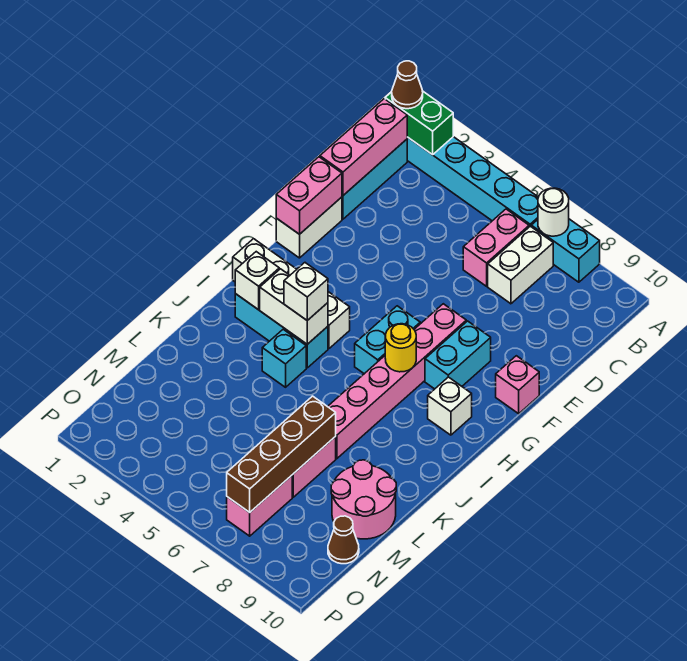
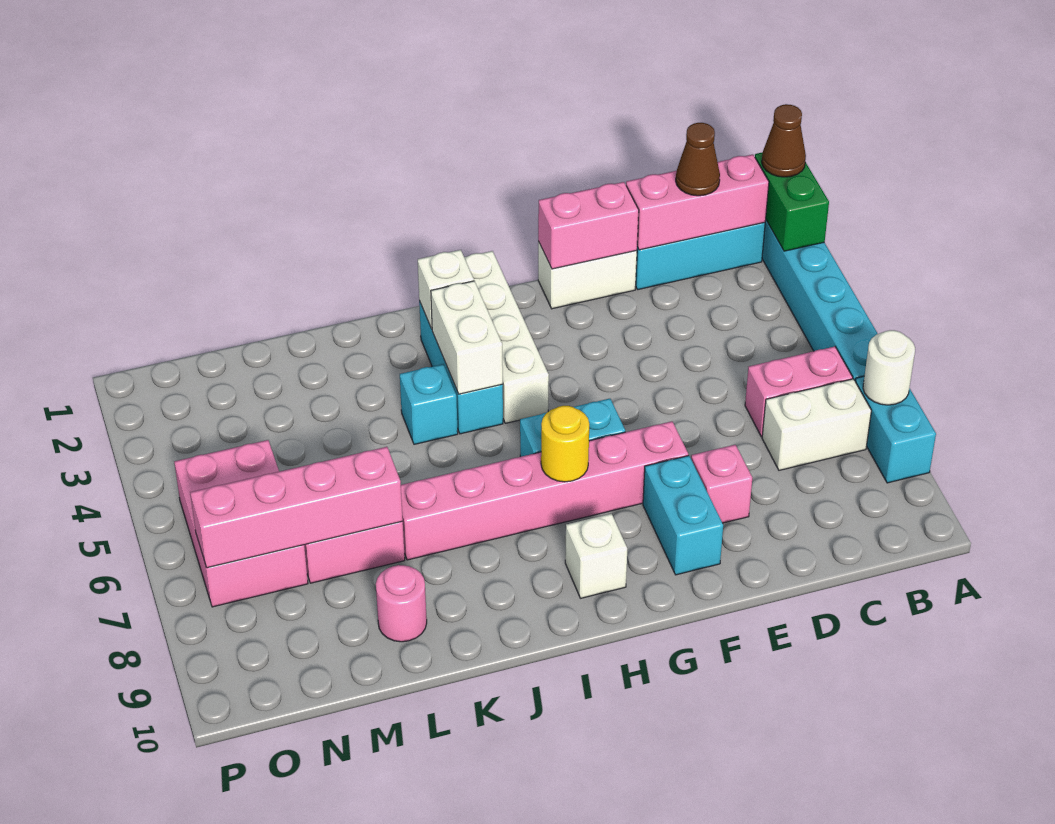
cyan brick F8:G8 level 1 -> cyan brick F8:F9 level 1
pink brick F10 level 1 -> pink brick E8 level 1
white brick I4 level 3 -> none
brown brick L7:O7 level 2 -> pink brick L7:O7 level 2
pink round brick L9:M10 level 1 -> pink round brick L9 level 1
pink brick N7:O7 level 1 -> pink brick N5:O7 level 1
brown cone N10 level 1 -> brown cone C1 level 3

